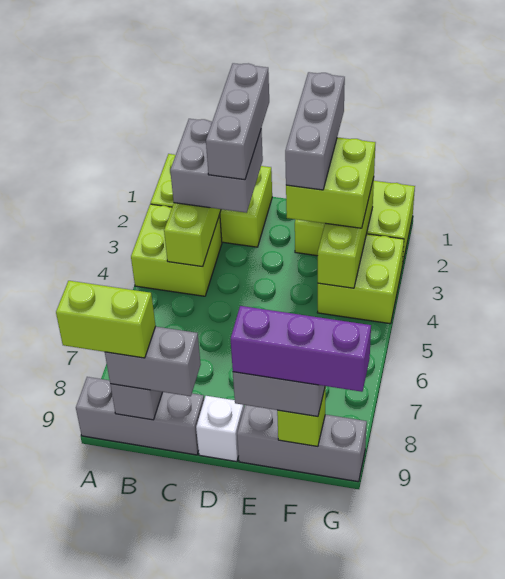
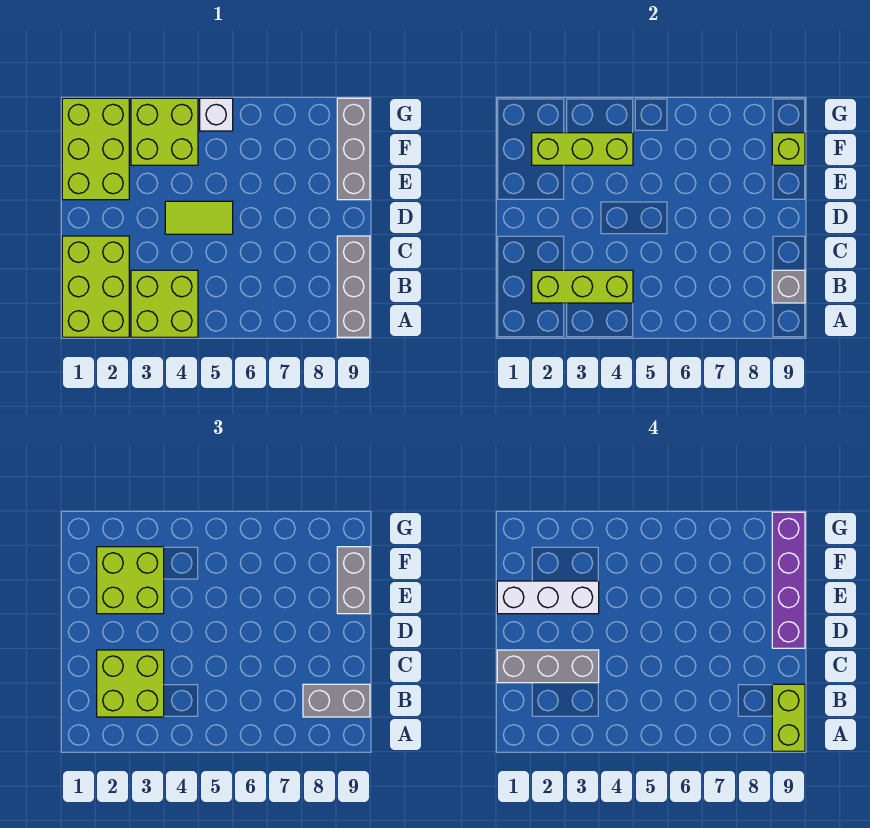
grey brick B2:C3 level 3 -> lime brick B2:C3 level 3
grey brick B9:C9 level 3 -> grey brick B8:B9 level 3
none -> lime tile D4:D5 level 1
white brick D9 level 1 -> white brick G5 level 1
grey brick E1:E3 level 4 -> white brick E1:E3 level 4
purple brick E9:G9 level 4 -> purple brick D9:G9 level 4

